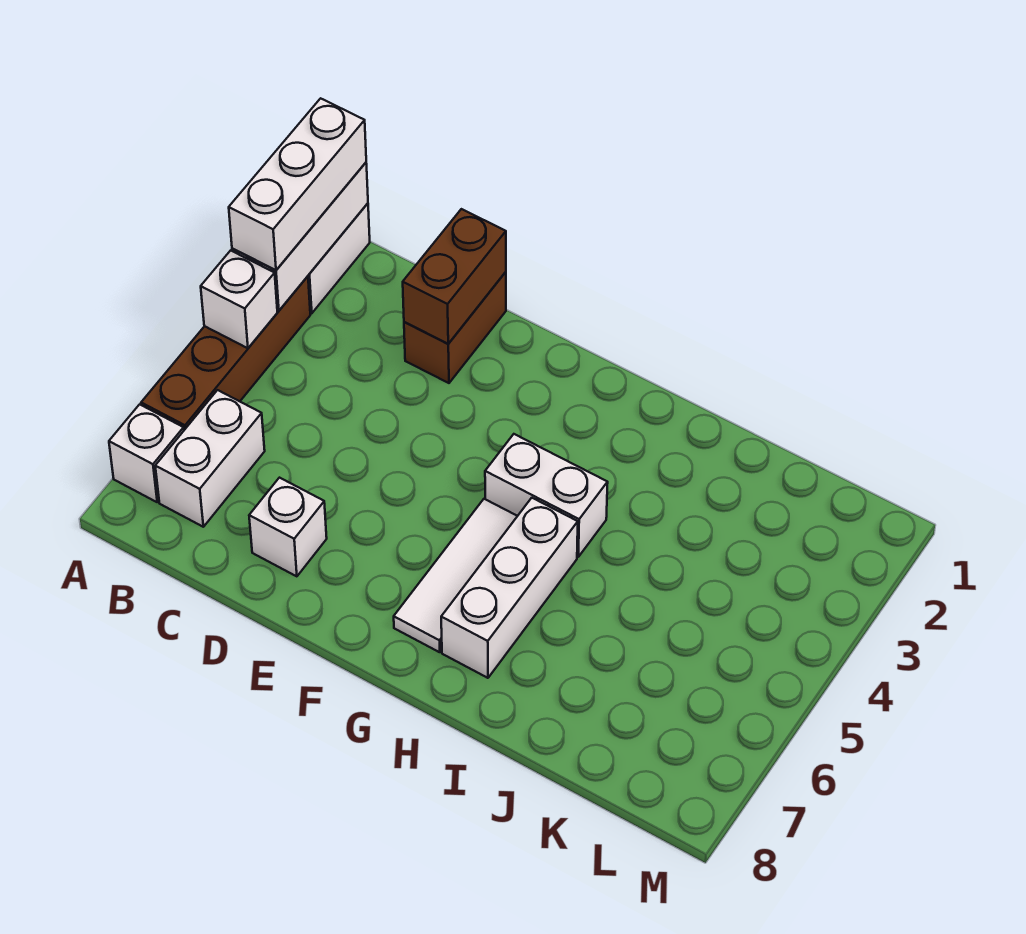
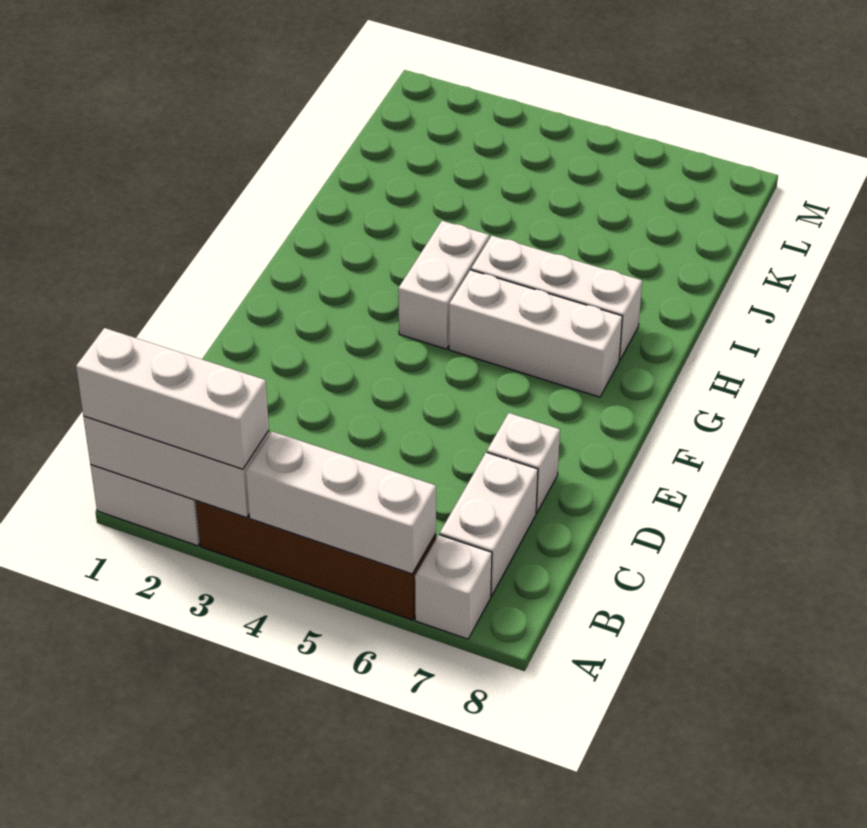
white brick A4 level 2 -> white brick A4:A6 level 2
white brick B6:B7 level 1 -> white brick B7:C7 level 1
brown brick D1:D2 level 1 -> none
brown brick D1:D2 level 2 -> none
white tile G5:G7 level 1 -> white brick G5:G7 level 1

